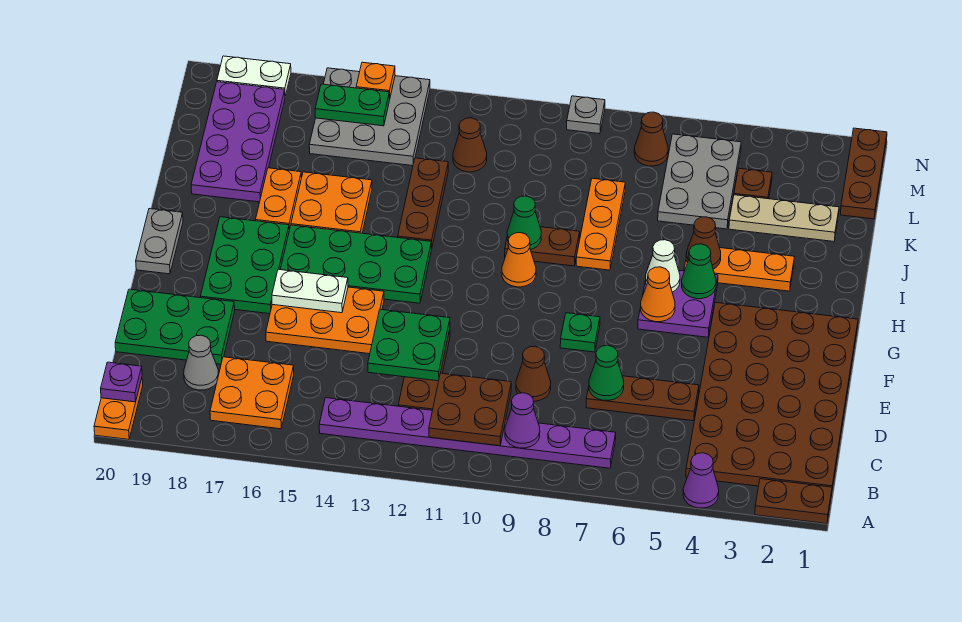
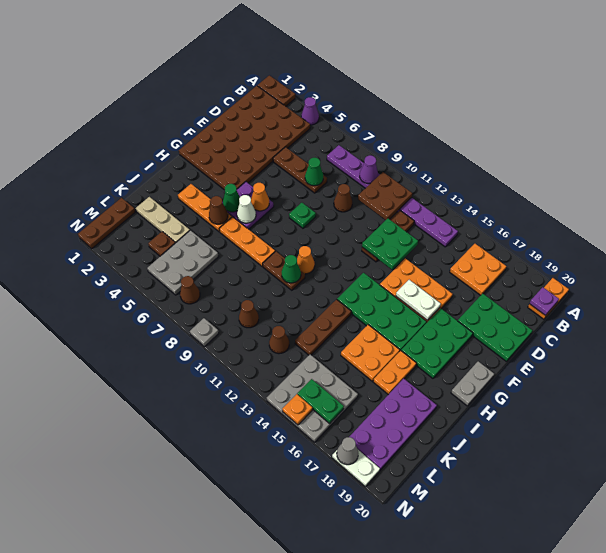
grey cone C18 level 1 -> grey cone N18 level 2
orange plate I8:K8 level 1 -> orange plate I6:I8 level 1
none -> brown cone L10 level 1

